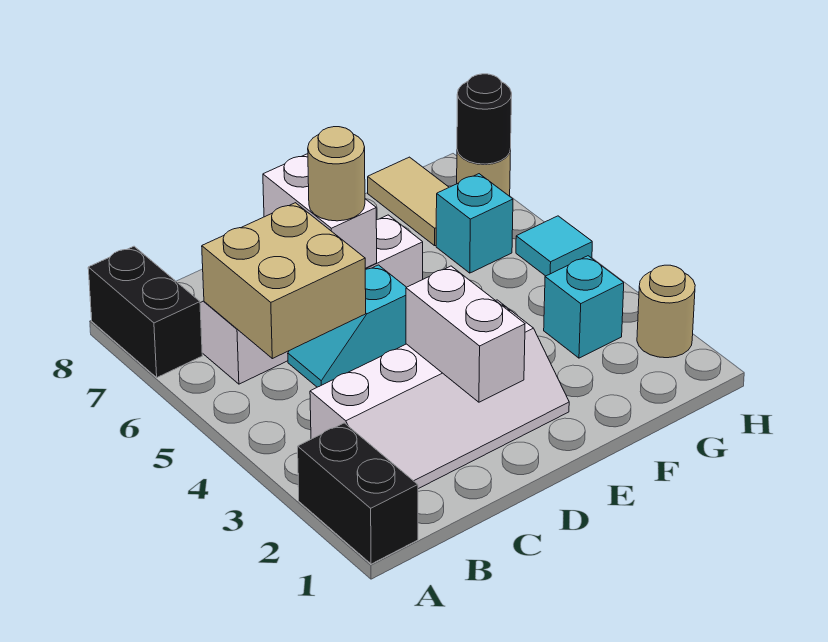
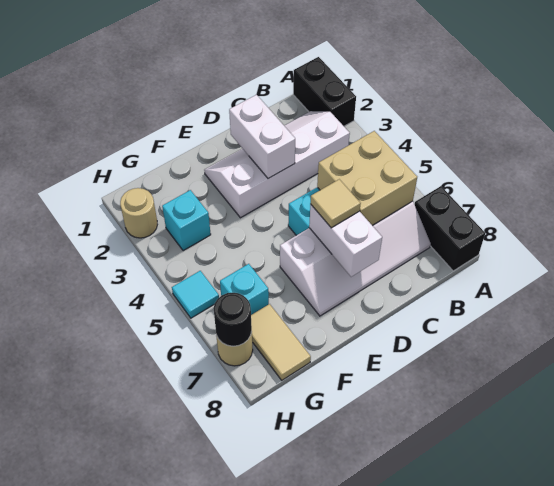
tan round brick D6 level 3 -> tan tile D6 level 3

